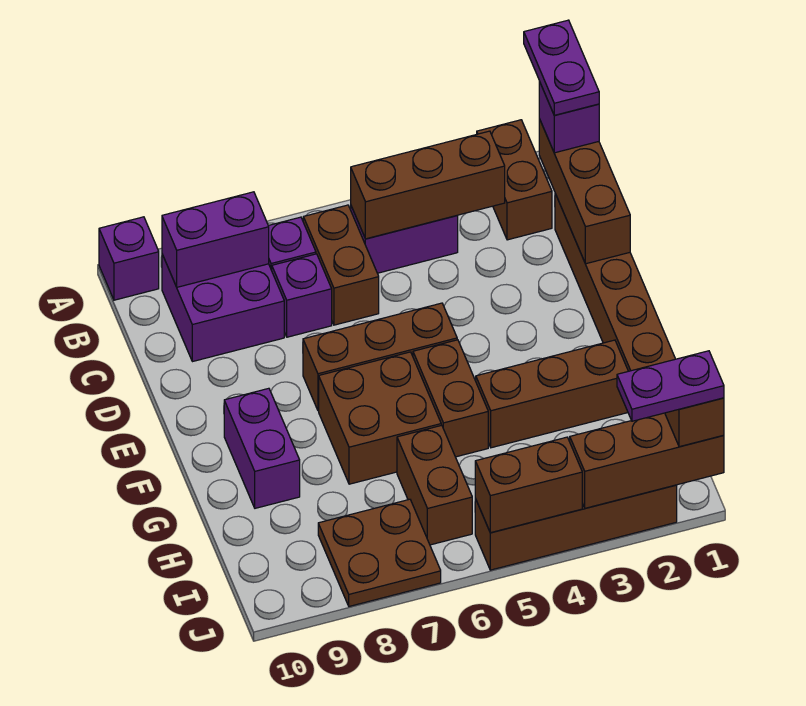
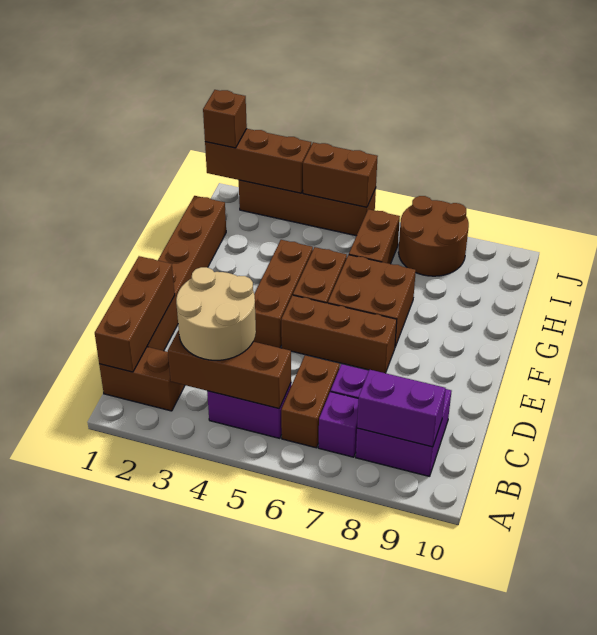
purple plate A1:B1 level 4 -> none
brown brick A2:B2 level 1 -> brown brick B1:B2 level 1
purple brick A10 level 1 -> none
purple brick B1 level 3 -> none
none -> tan round brick B3:C4 level 3
purple brick F9:G9 level 1 -> none
brown brick G2:G4 level 1 -> brown brick E4:G4 level 1
brown plate I7:J8 level 1 -> brown round brick I7:J8 level 1
purple plate J1:J2 level 4 -> none

